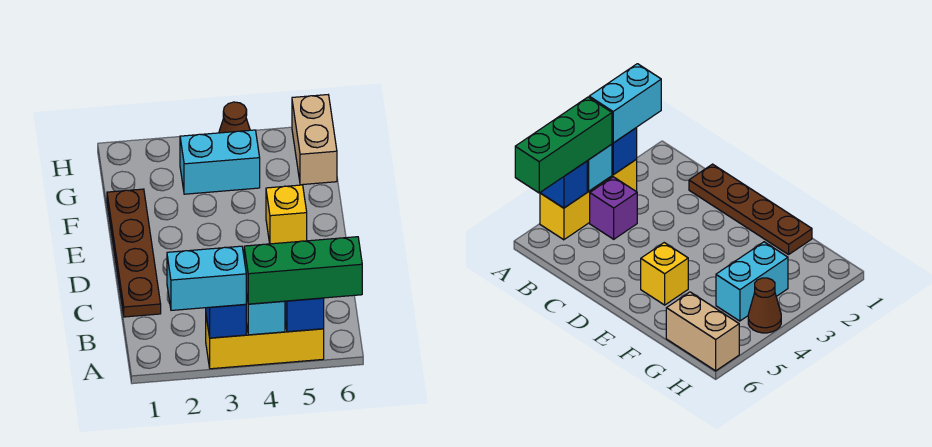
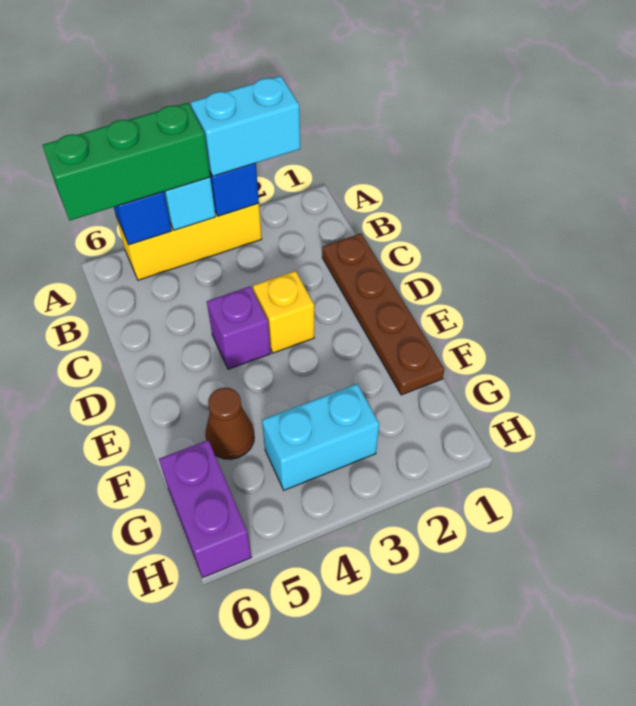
purple brick B4 level 1 -> purple brick D4 level 1
yellow brick E5 level 1 -> yellow brick D3 level 1
tan brick G6:H6 level 1 -> purple brick G6:H6 level 1
brown cone H4 level 1 -> brown cone F5 level 1

